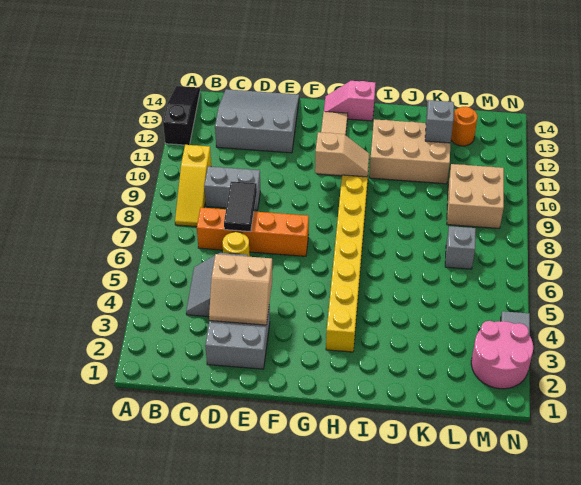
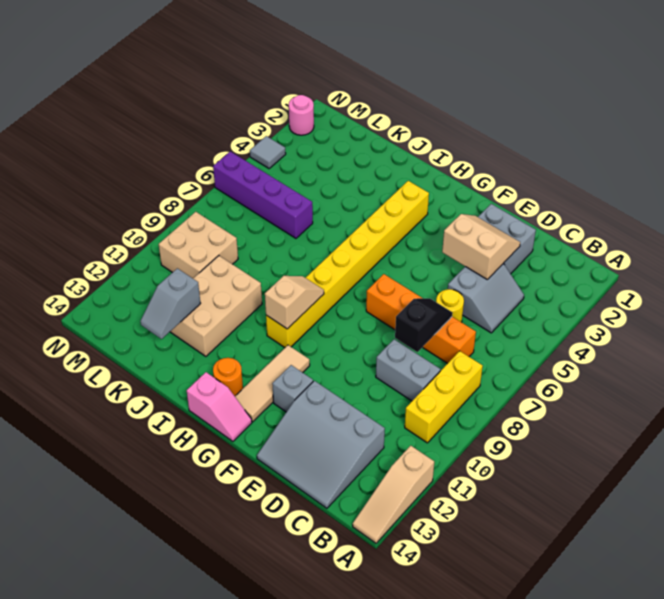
black slope A12:A14 level 1 top 12 -> tan slope A12:A14 level 1 top 12
yellow slope B8:B10 level 1 top 10 -> yellow brick B8:B10 level 1
black tile D7:D8 level 2 -> black slope D7:D8 level 2 top 8
tan slope G10:H10 level 2 top G -> tan slope H9:H10 level 2 top 10
tan brick I11:K12 level 1 -> tan brick J10:K12 level 1
none -> purple brick K6:N6 level 1
grey brick L7 level 1 -> grey brick F12 level 1
orange round brick L13 level 1 -> orange round brick H13 level 1
pink round brick M2:N3 level 1 -> pink round brick N2 level 1

